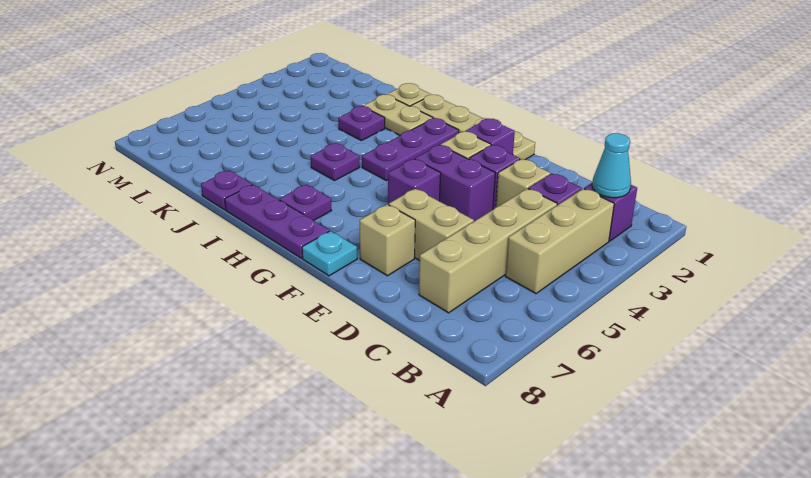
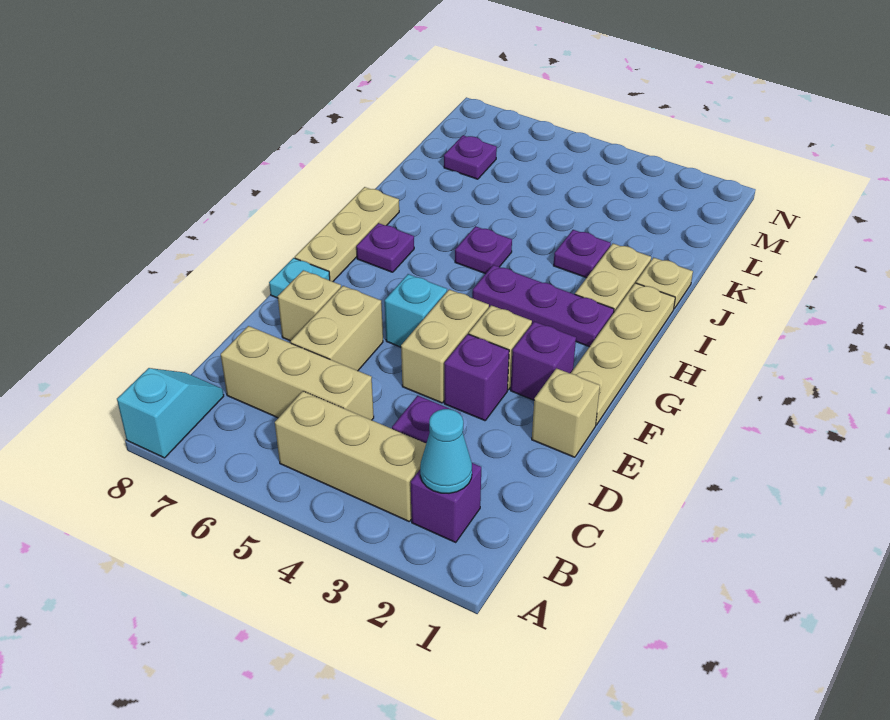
none -> cyan slope A8:B8 level 1 top A
tan brick C4:C7 level 1 -> tan brick C5:C7 level 1
tan brick D3 level 1 -> tan brick E1 level 1
purple brick E4:F4 level 1 -> tan brick E4:F4 level 1
purple brick F5 level 1 -> cyan brick F5 level 1
purple plate G8:I8 level 1 -> tan plate G8:I8 level 1
purple plate J8 level 1 -> purple plate L7 level 1

